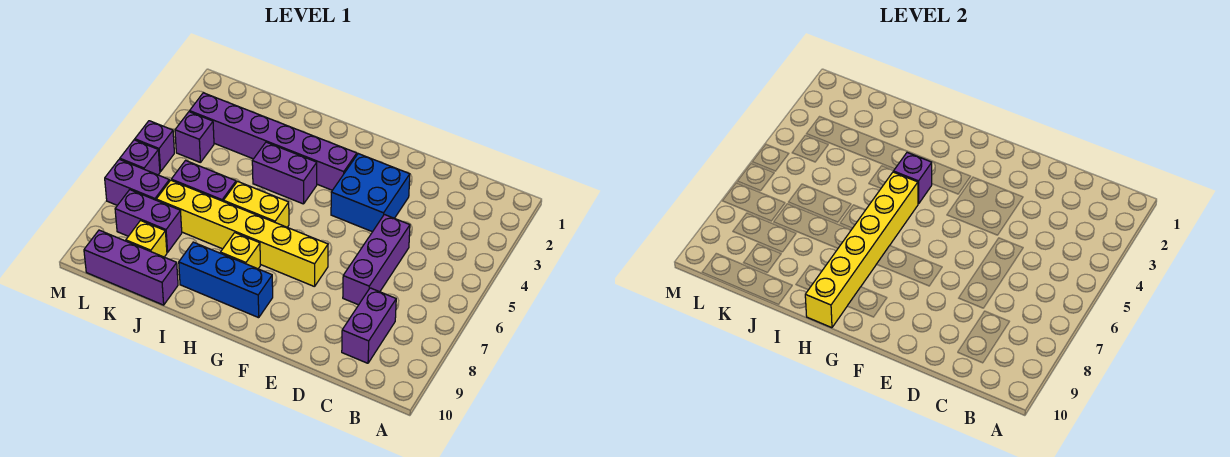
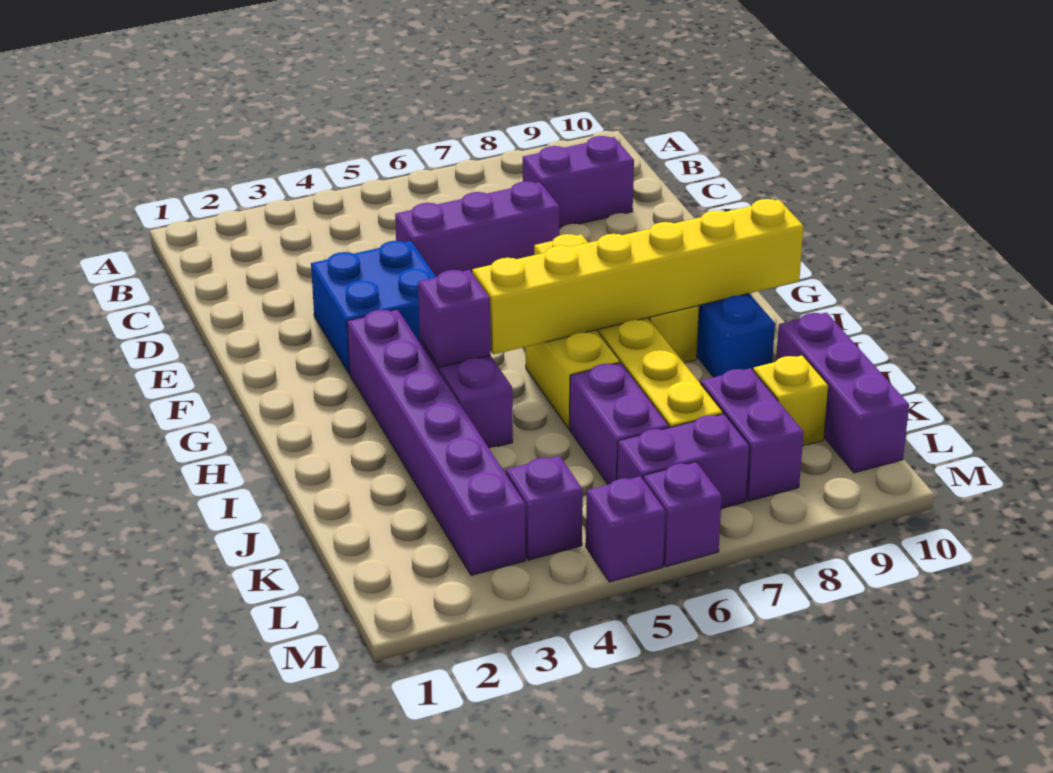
purple brick L7:M7 level 1 -> purple brick L6:L7 level 1

